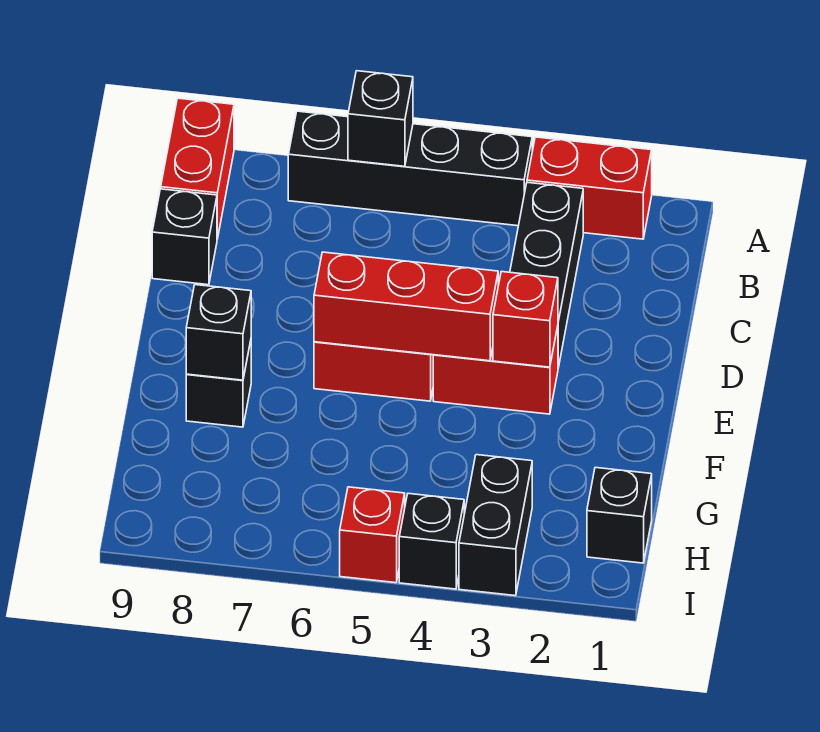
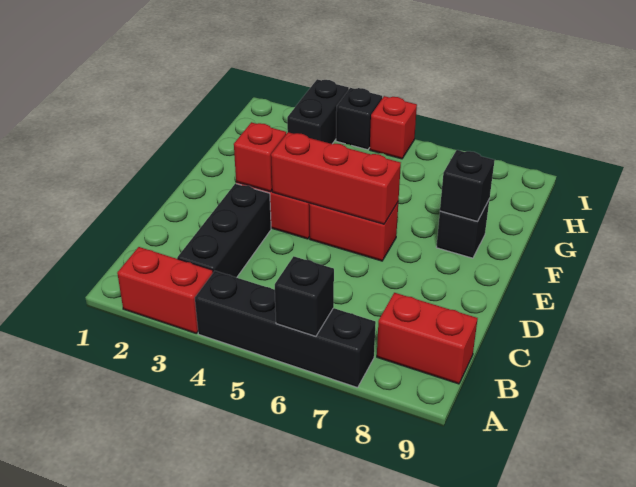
red brick A9:B9 level 1 -> red brick B8:B9 level 1
black brick C9 level 1 -> none
black brick H1 level 1 -> none

